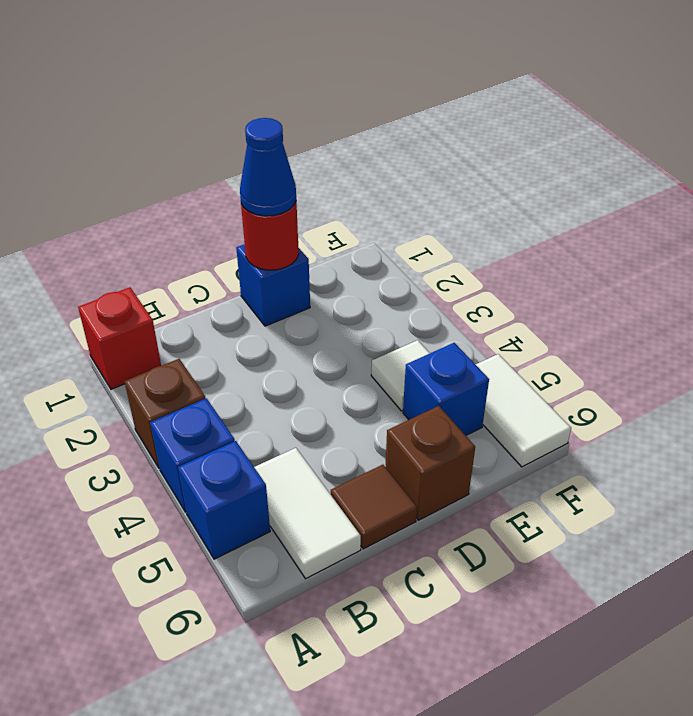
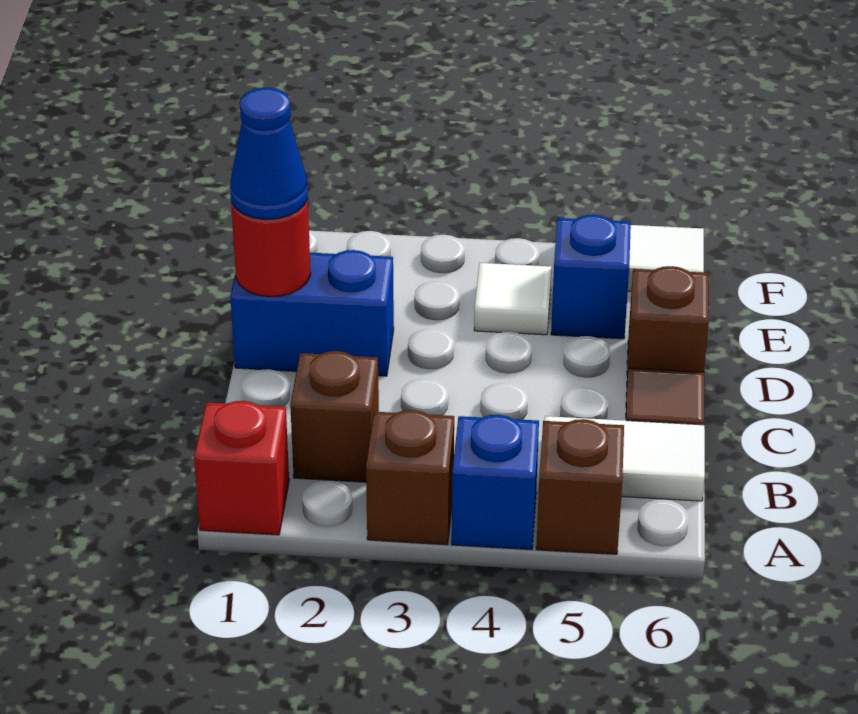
blue brick A5 level 1 -> brown brick A5 level 1
none -> brown brick B2 level 1
blue brick D1 level 1 -> blue brick D1:D2 level 1

